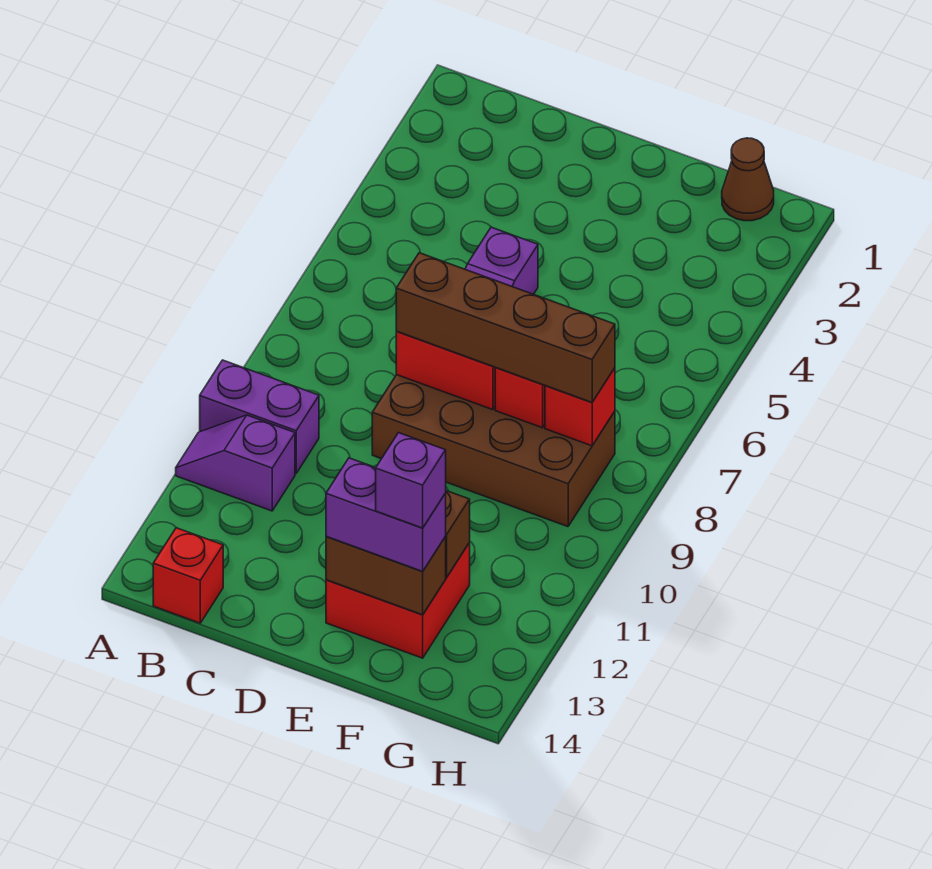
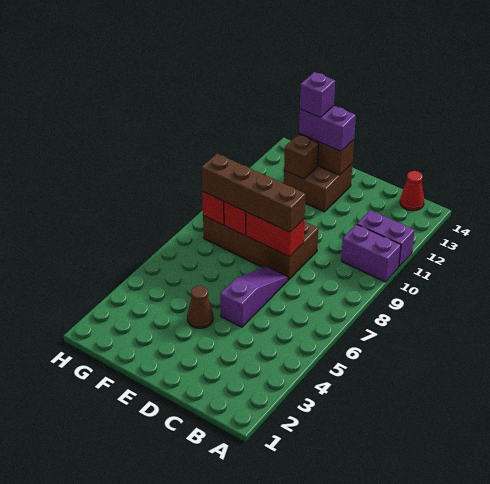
purple slope A11:B11 level 1 top B -> purple brick A11:B11 level 1
red brick B14 level 1 -> red cone B14 level 1
red brick E12:F13 level 1 -> brown brick E12:F13 level 1
brown cone G1 level 1 -> brown cone E4 level 1

